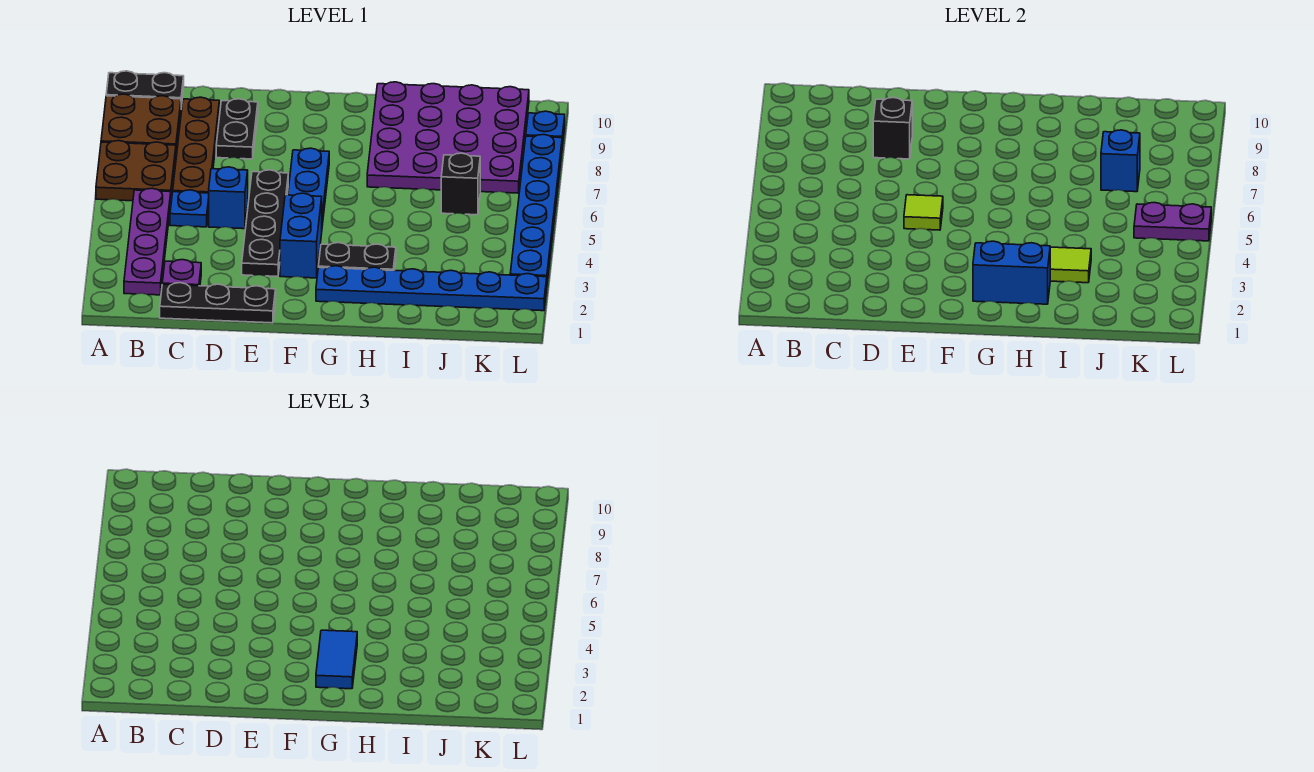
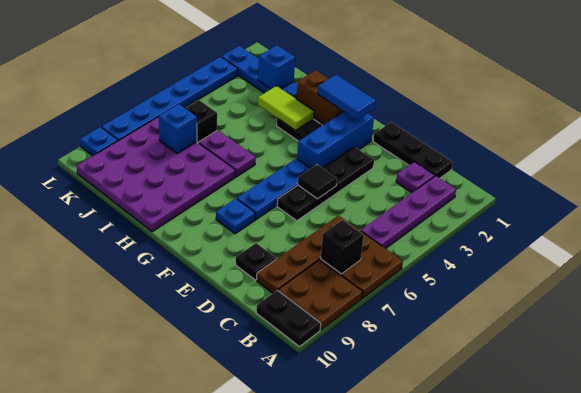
blue plate C5 level 1 -> blue plate F8 level 1
blue brick D5 level 1 -> blue brick J2 level 2
black plate D8:D9 level 1 -> black plate D9 level 1
black brick D8 level 2 -> black brick B7 level 2
lime tile E5 level 2 -> black tile E5 level 2
blue brick F3:F4 level 1 -> blue brick F2:F4 level 1
blue brick G2:H2 level 2 -> brown brick G2:H2 level 2
blue tile G2:G3 level 3 -> blue tile F2:G2 level 3
purple plate K5:L5 level 2 -> purple plate H6:I6 level 1

